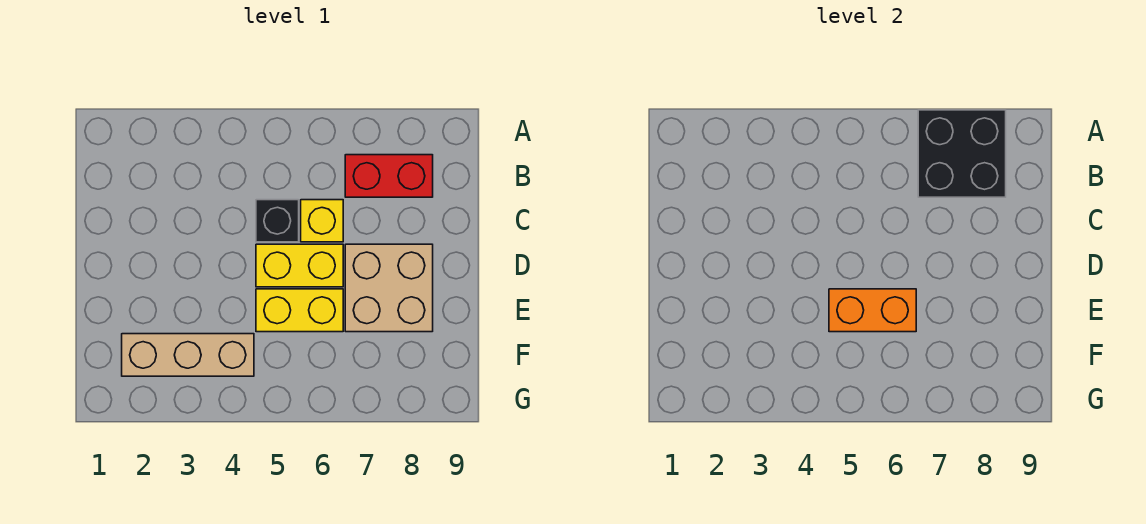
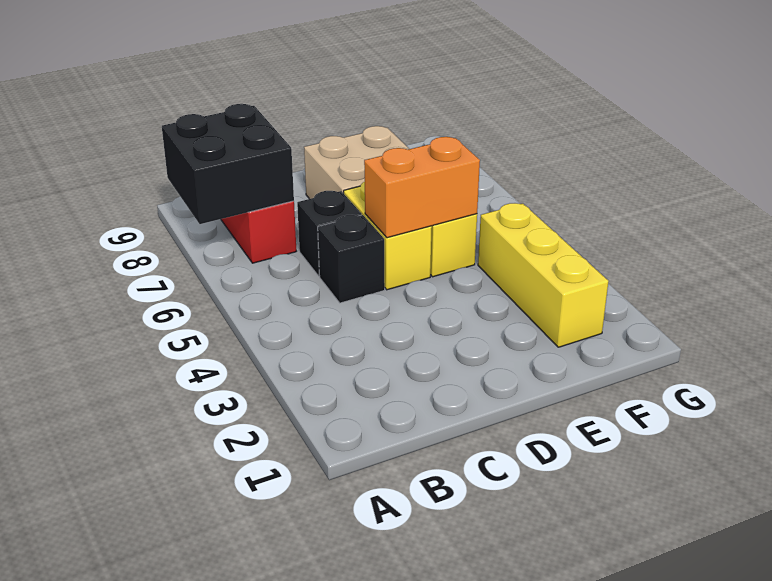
yellow brick C6 level 1 -> black brick C6 level 1
orange brick E5:E6 level 2 -> orange brick D5:E5 level 2
tan brick F2:F4 level 1 -> yellow brick F2:F4 level 1

